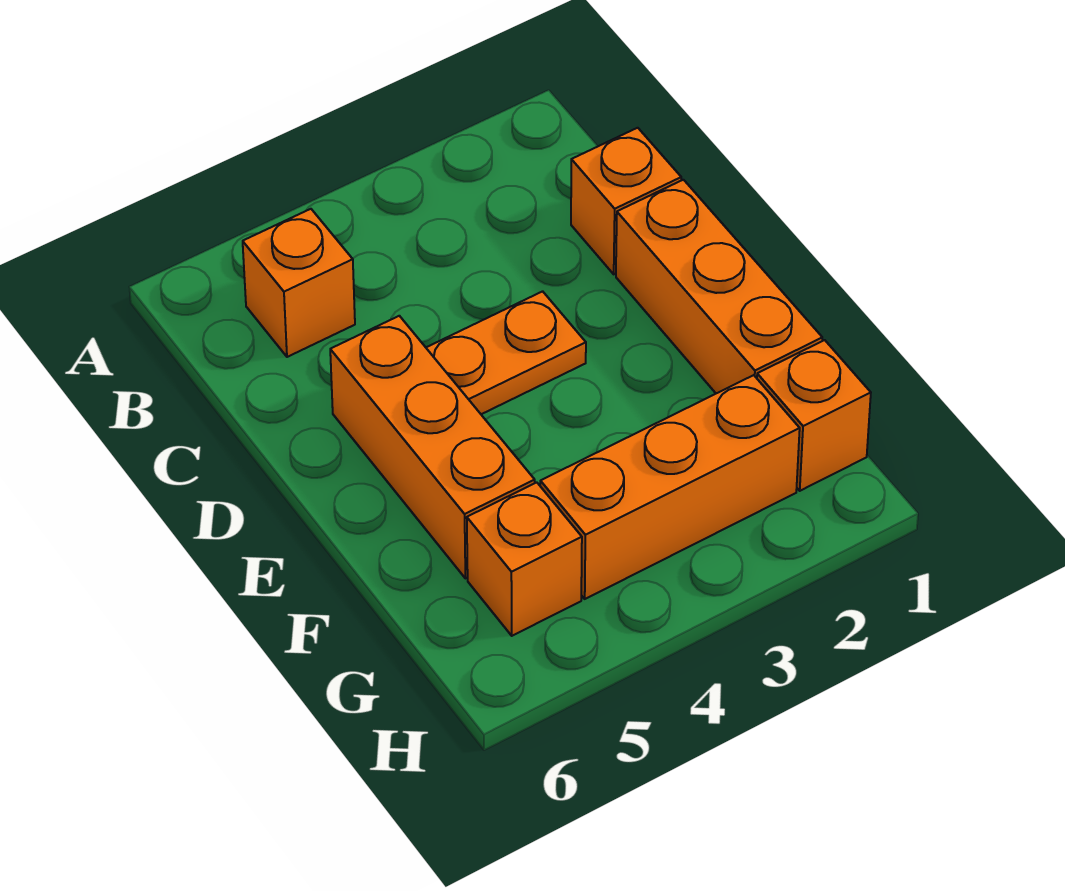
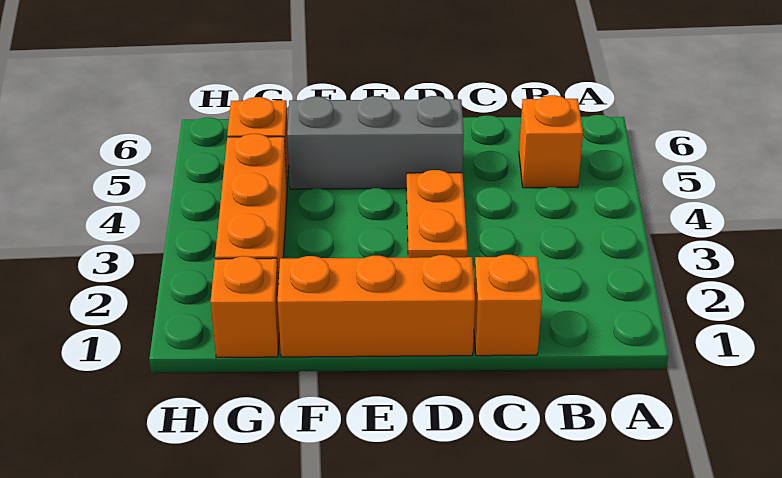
orange brick D5:F5 level 1 -> grey brick D5:F5 level 1

